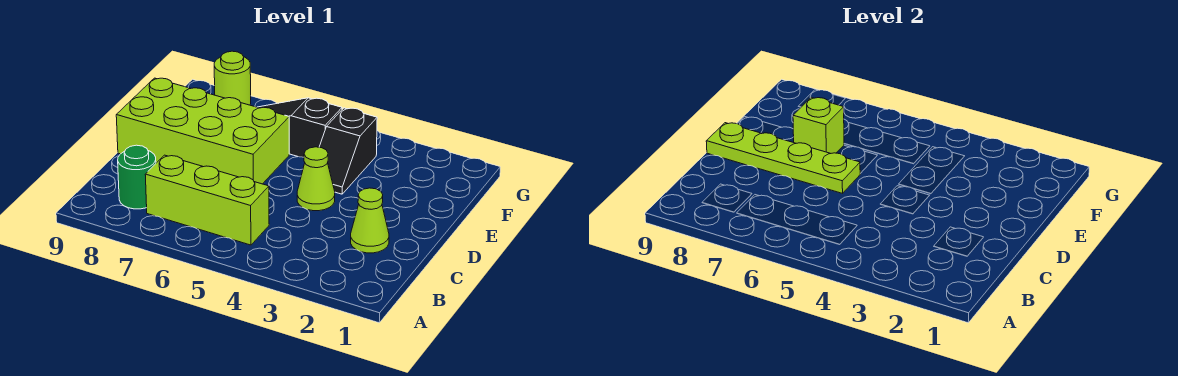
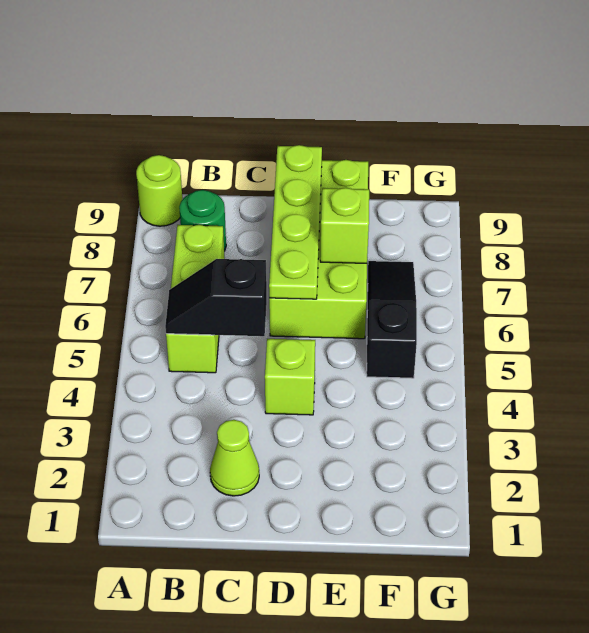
lime cone D4 level 1 -> lime brick D4 level 1
black slope E4:F4 level 1 top F -> black slope B5:C5 level 2 top C
lime round brick G8 level 1 -> lime round brick A9 level 1

